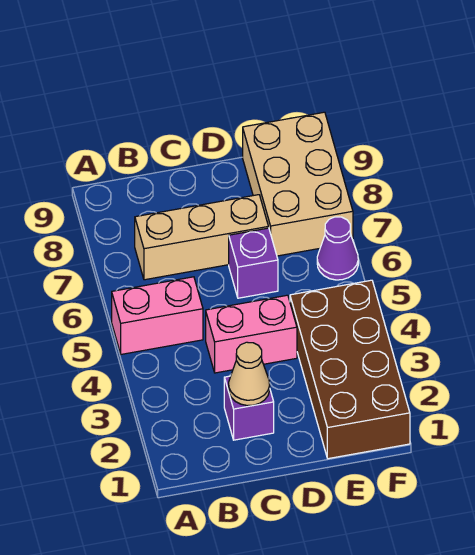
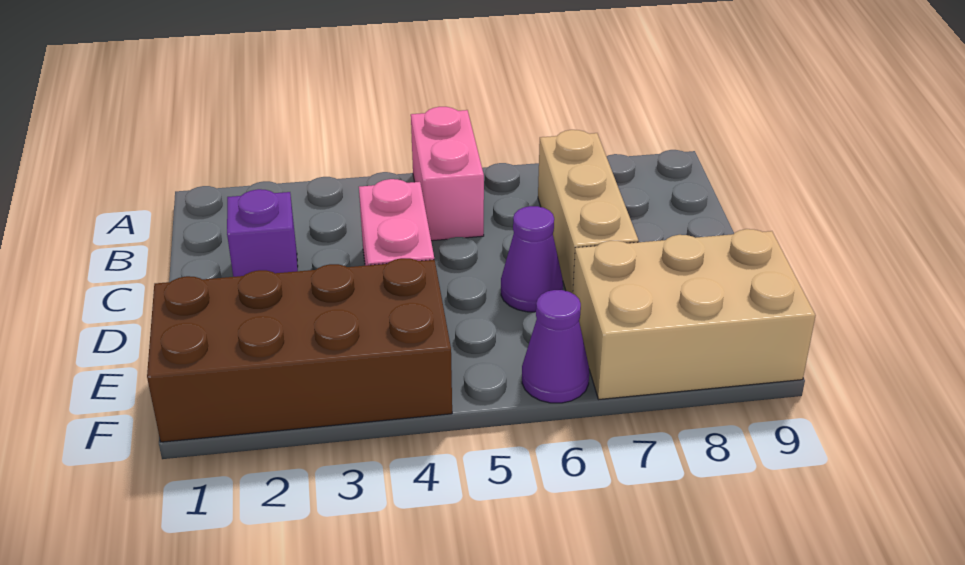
tan cone C2 level 2 -> none
purple brick D6 level 1 -> purple cone D6 level 1

